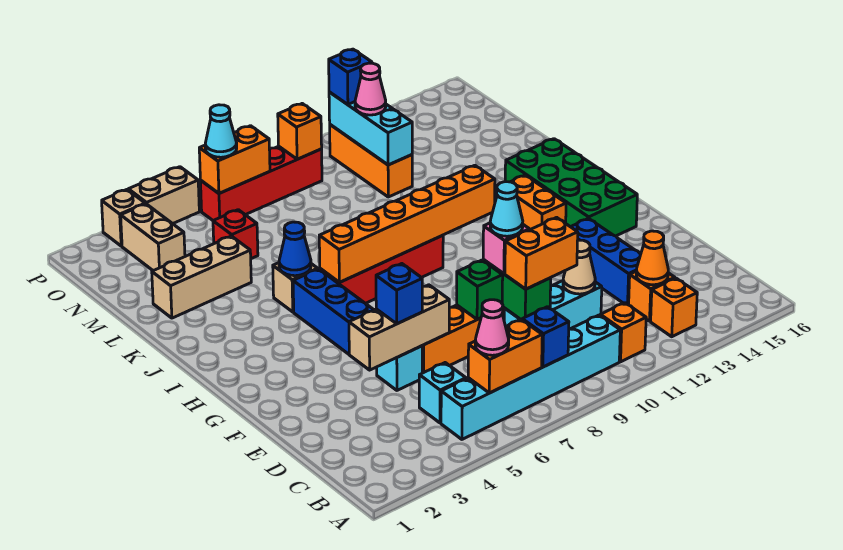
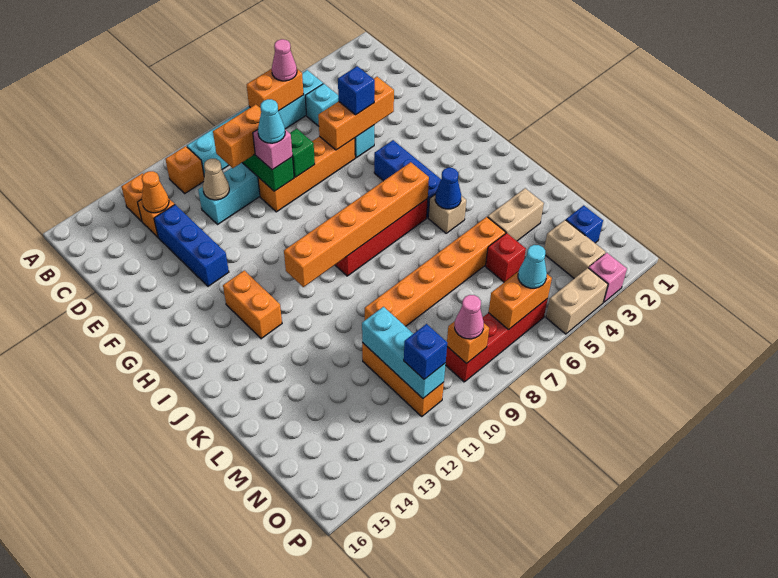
blue brick B8 level 2 -> blue brick N2 level 1
tan brick E4:E6 level 2 -> orange brick E4:E6 level 2
green brick G14:J15 level 1 -> none
tan brick L2:L4 level 1 -> tan brick L3:L4 level 1
none -> orange brick L5:L10 level 1
pink cone N11 level 3 -> pink cone O9 level 3
tan brick P3 level 1 -> pink brick P3 level 1

